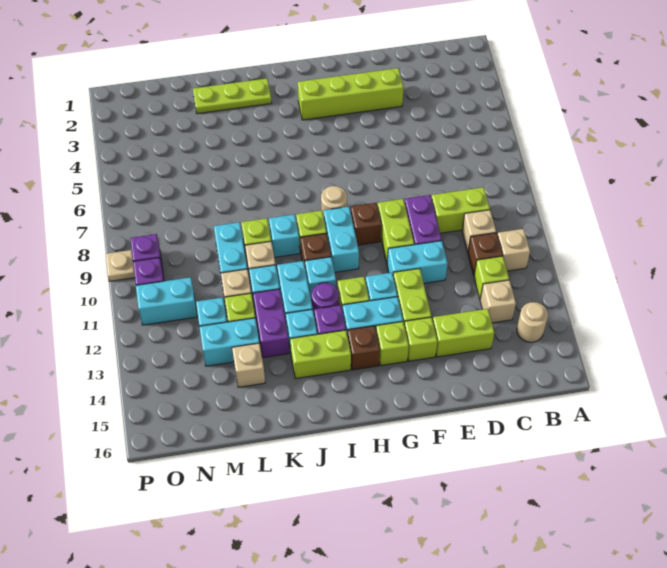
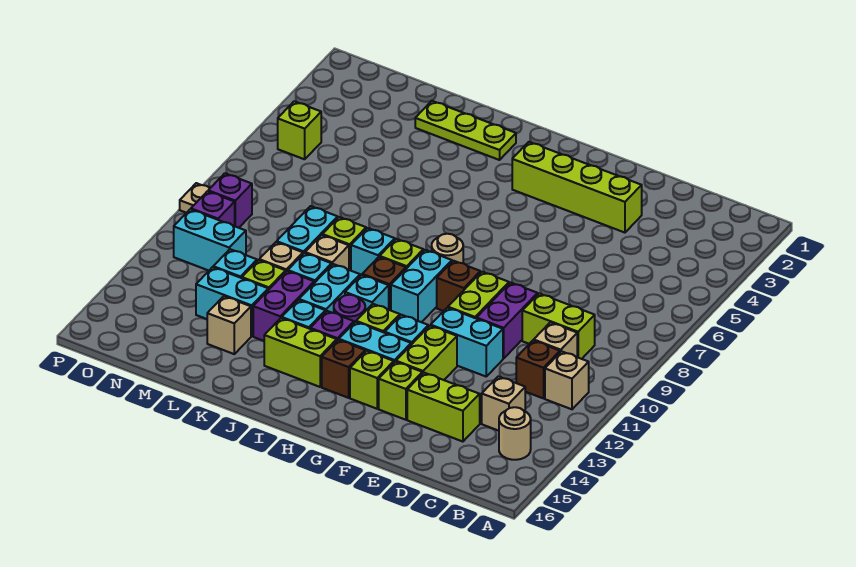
lime brick C12 level 1 -> lime brick O5 level 1

